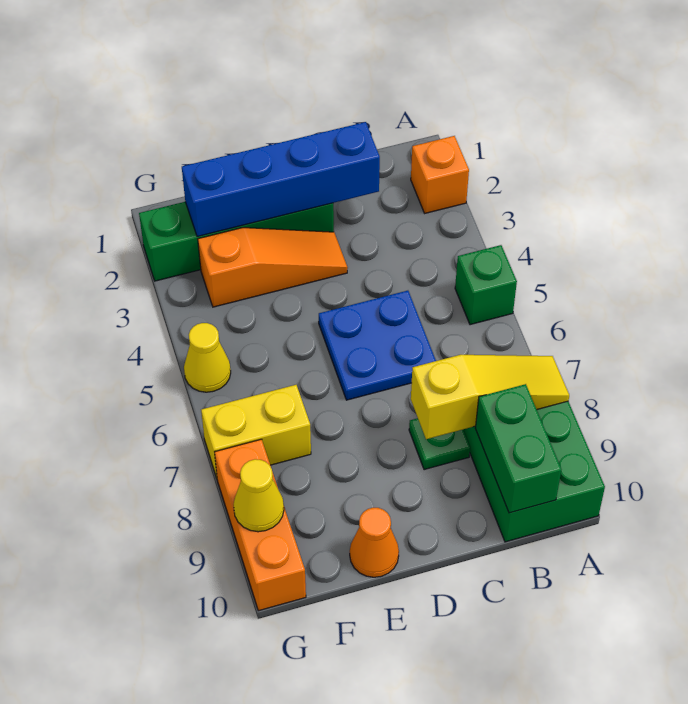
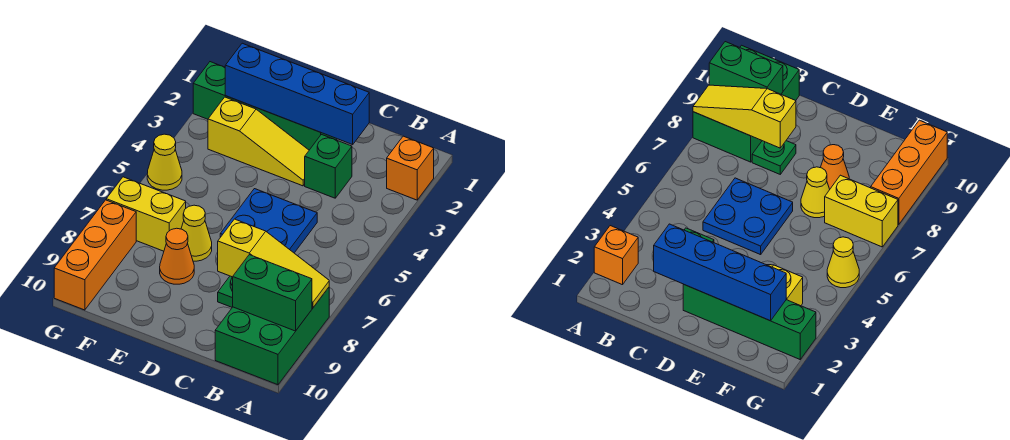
green brick A5 level 1 -> green brick C3 level 1
green brick B9:B10 level 2 -> green brick A9:B9 level 2
orange slope D3:F3 level 1 top F -> yellow slope D3:F3 level 1 top F
orange cone E10 level 1 -> orange cone E8 level 1
yellow cone G9 level 2 -> yellow cone E7 level 1

